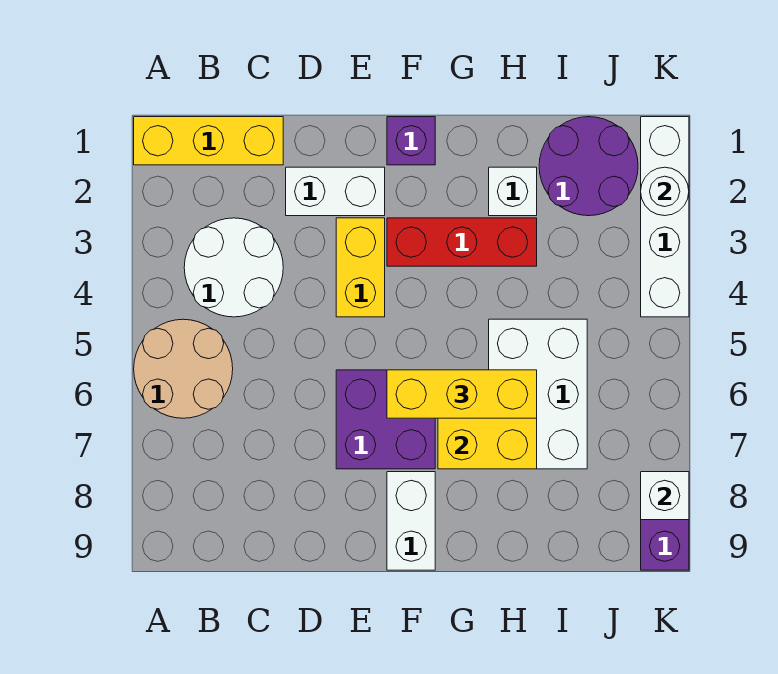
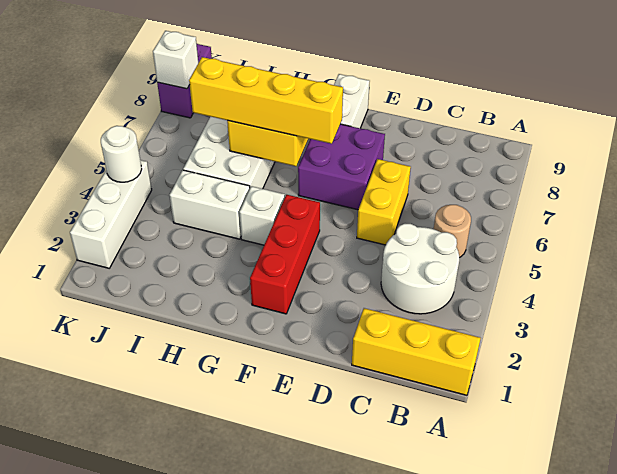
tan round brick A5:B6 level 1 -> tan round brick B5 level 1
white brick D2:E2 level 1 -> white brick H4:I4 level 1
yellow brick E3:E4 level 1 -> yellow brick D5:D6 level 1
purple brick F1 level 1 -> none
red brick F3:H3 level 1 -> red brick F2:F4 level 1
yellow brick F6:H6 level 3 -> yellow brick F6:I6 level 3
white brick H2 level 1 -> white brick G4 level 1
purple round brick I1:J2 level 1 -> none
white brick K1:K4 level 1 -> white brick K2:K4 level 1
white round brick K2 level 2 -> white round brick K4 level 2

